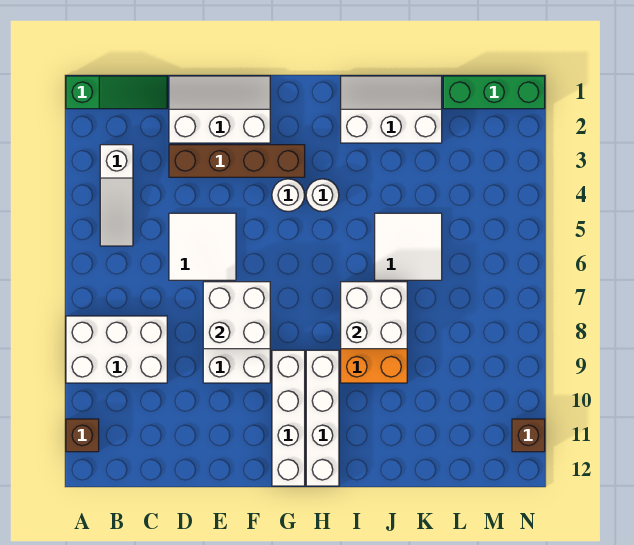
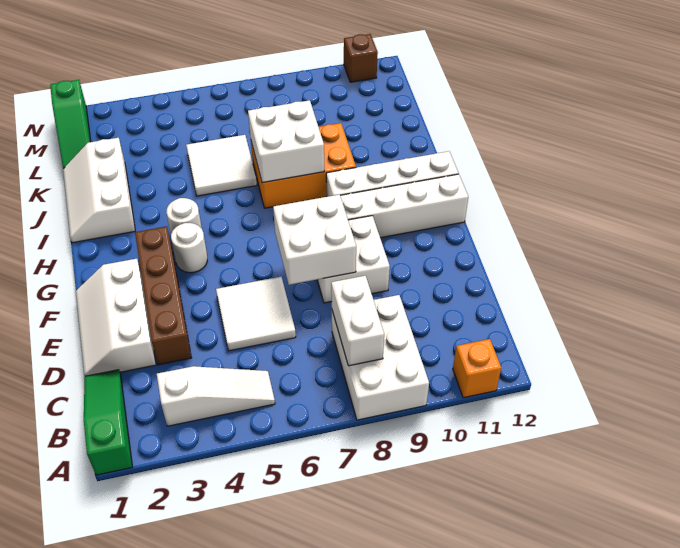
brown brick A11 level 1 -> orange brick A11 level 1
none -> white brick B8:C8 level 2
green brick L1:N1 level 1 -> green slope L1:N1 level 1 top N

